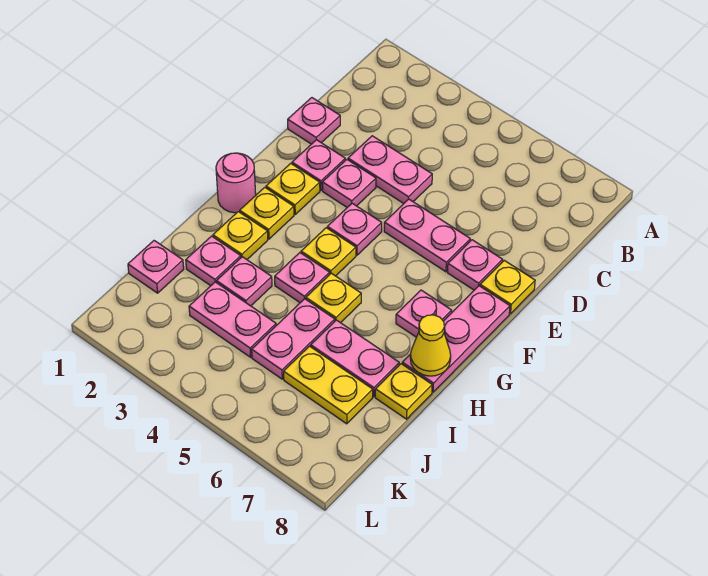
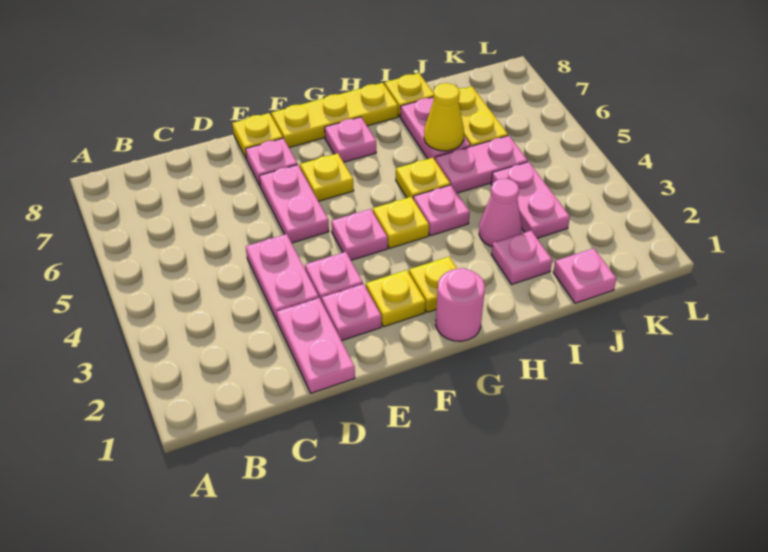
pink plate D1 level 1 -> pink plate D1:D2 level 1
pink plate F8:H8 level 1 -> yellow plate F8:H8 level 1
yellow plate H2 level 1 -> yellow plate F6 level 1
yellow cone H8 level 2 -> yellow cone I6 level 2
pink plate I3 level 1 -> pink cone I3 level 1

